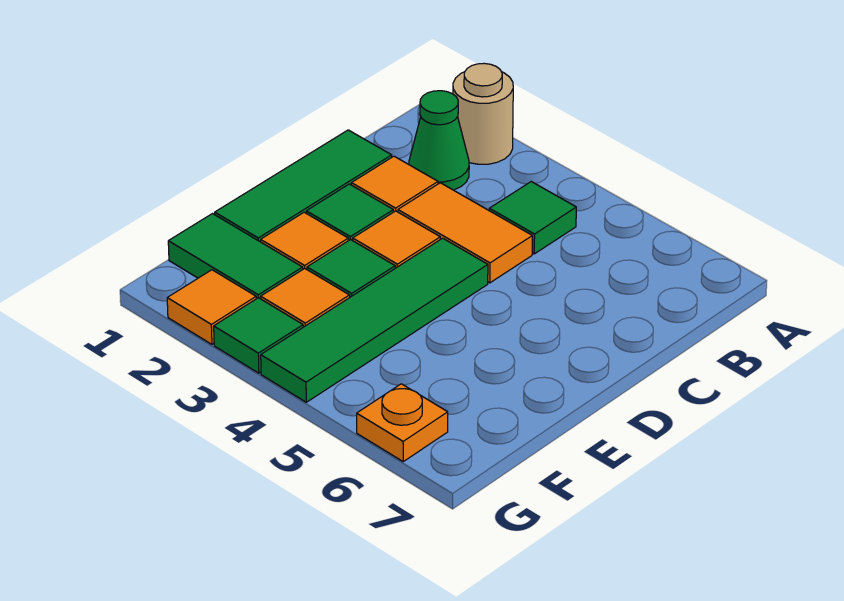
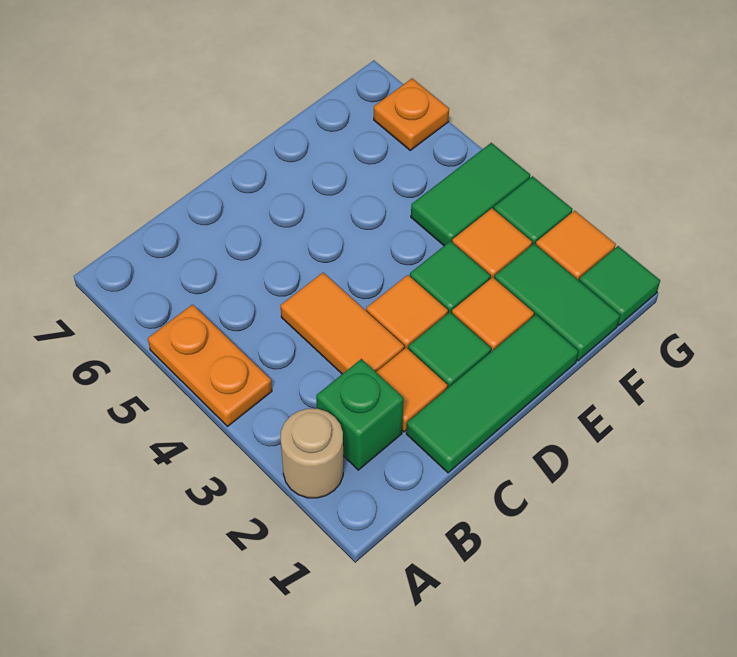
none -> orange plate A4:A5 level 1
green cone B2 level 1 -> green brick B2 level 1
green tile B4 level 1 -> green tile G1 level 1
green tile D4:G4 level 1 -> green tile F4:G4 level 1

